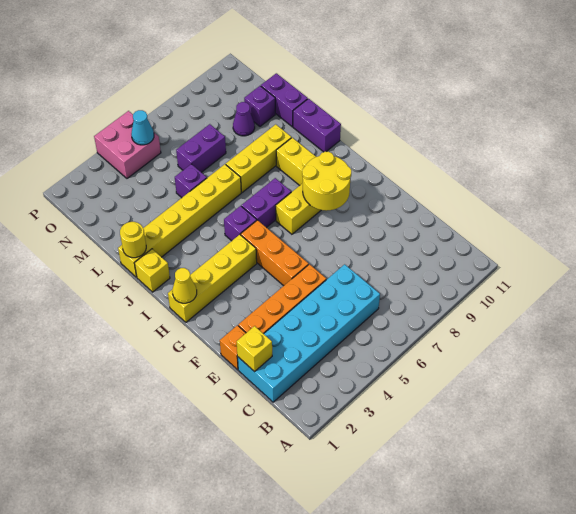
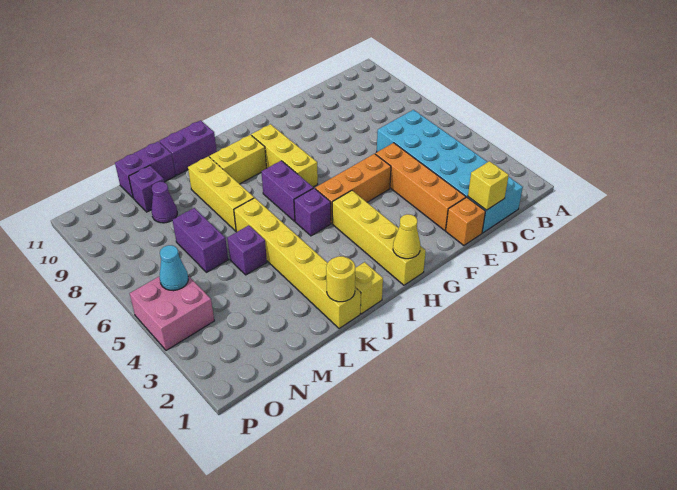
yellow round brick G8:H9 level 2 -> none

